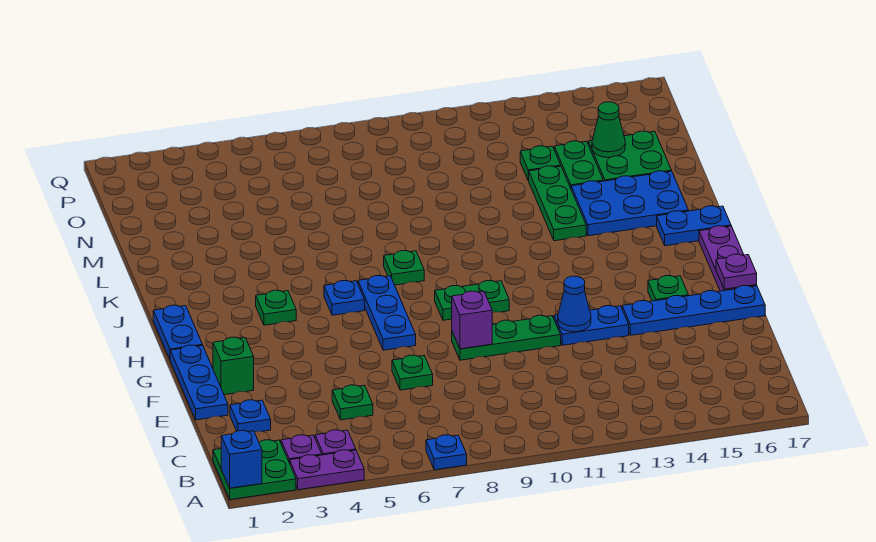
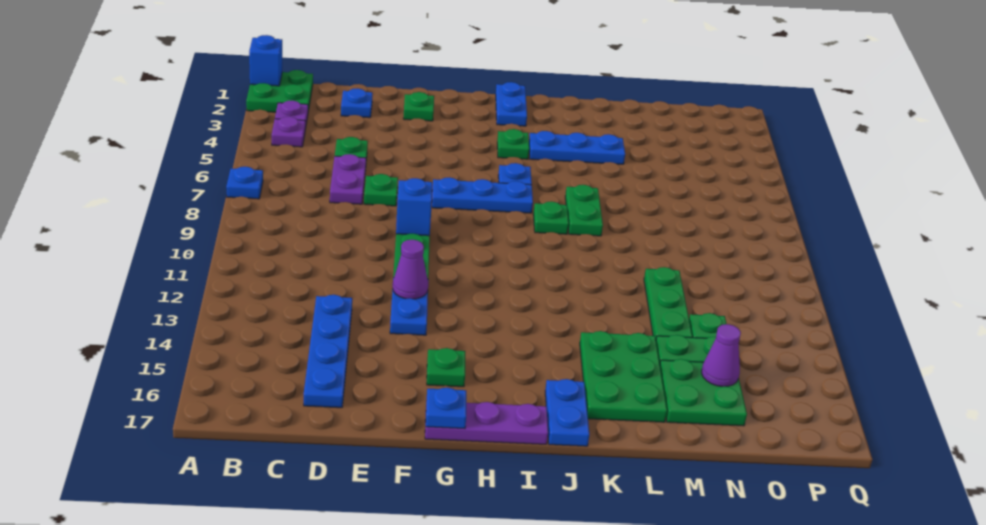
purple plate A3:A4 level 1 -> purple plate D6:D7 level 1
blue plate E1:G1 level 1 -> blue plate J4:L4 level 1
green brick F2 level 1 -> green plate F2 level 1
purple brick F9 level 2 -> blue brick F9 level 2
blue cone F12 level 2 -> purple cone F12 level 2
blue plate F14:F17 level 1 -> blue plate D13:D16 level 1
purple plate G17 level 2 -> blue plate G17 level 2
blue plate H1:I1 level 1 -> blue plate I1:I2 level 1
green plate H9:H10 level 1 -> green plate K7:K8 level 1
green plate K13:M13 level 1 -> green plate M11:M13 level 1
blue plate K14:L16 level 1 -> green plate K14:L16 level 1
green cone N15 level 2 -> purple cone N15 level 2

